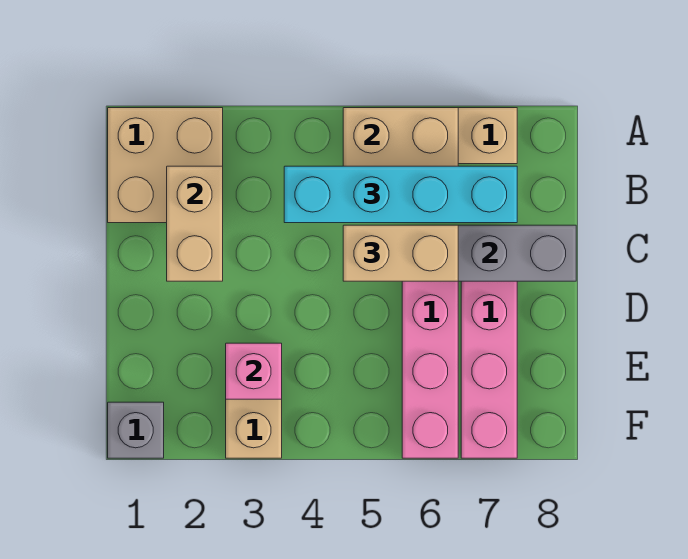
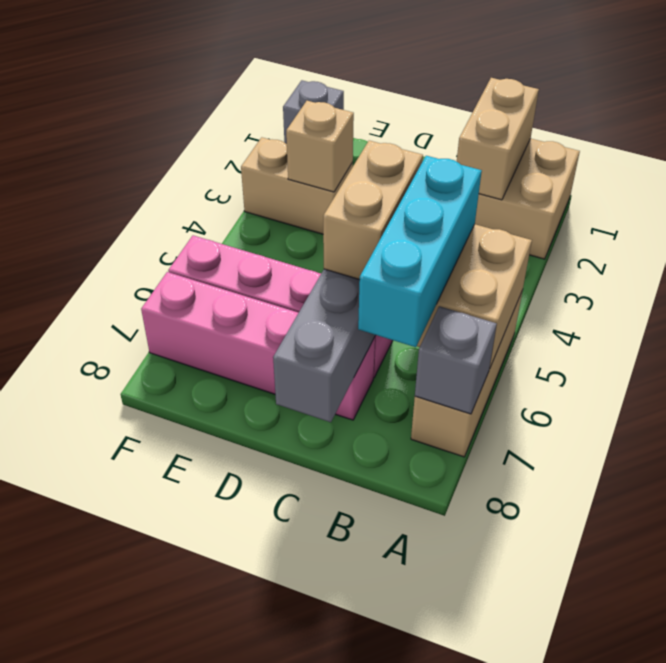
none -> grey brick A7 level 2
tan brick B2:C2 level 2 -> tan brick B1:B2 level 2
cyan brick B4:B7 level 3 -> cyan brick B5:B7 level 3
pink brick E3 level 2 -> tan brick E3 level 2

